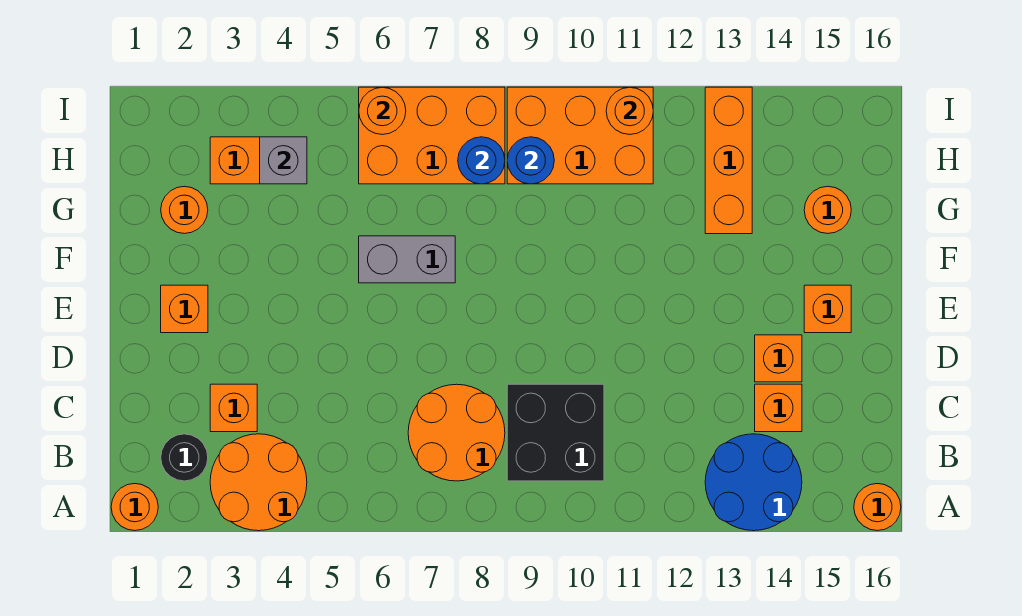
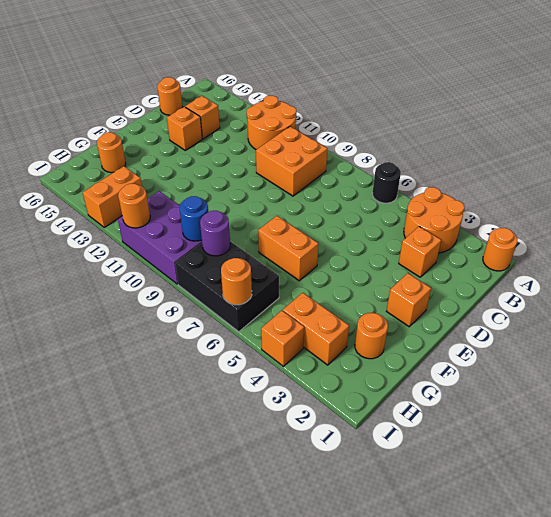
blue round brick A13:B14 level 1 -> none
orange round brick A16 level 1 -> orange round brick C16 level 1
black round brick B2 level 1 -> black round brick A6 level 1
orange round brick B7:C8 level 1 -> orange round brick A11:B12 level 1
black brick B9:C10 level 1 -> orange brick B9:C10 level 1
orange brick E15 level 1 -> orange brick I4 level 1
grey brick F6:F7 level 1 -> orange brick F6:F7 level 1
orange brick G13:I13 level 1 -> orange brick H13:I13 level 1
grey brick H4 level 2 -> none
orange brick H6:I8 level 1 -> black brick H6:I8 level 1
blue round brick H8 level 2 -> purple round brick H8 level 2
orange brick H9:I11 level 1 -> purple brick H9:I11 level 1

